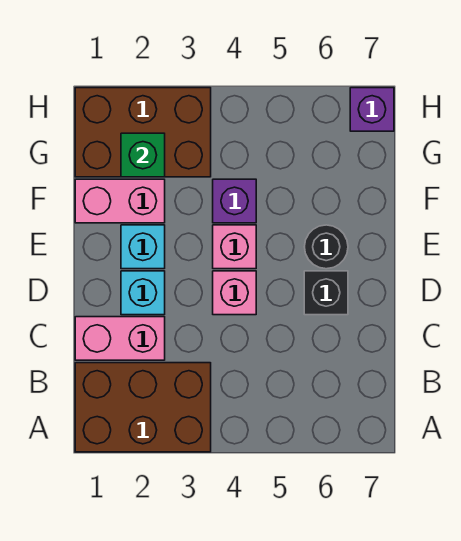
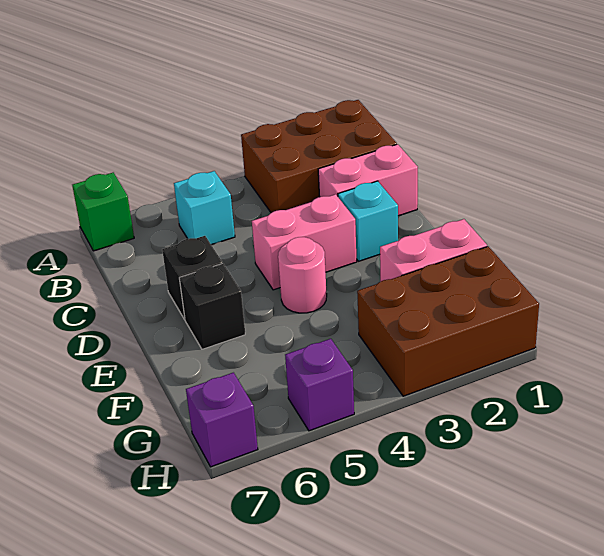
pink brick D4 level 1 -> pink brick D3:D4 level 1
cyan brick E2 level 1 -> cyan brick B5 level 1
pink brick E4 level 1 -> pink round brick E4 level 1
black round brick E6 level 1 -> black brick E6 level 1
purple brick F4 level 1 -> purple brick H5 level 1
green brick G2 level 2 -> green brick A7 level 1

